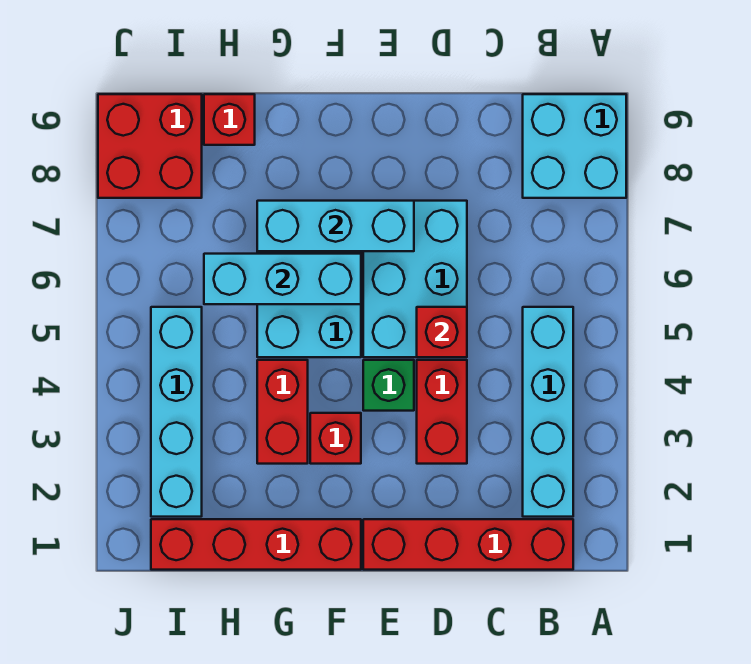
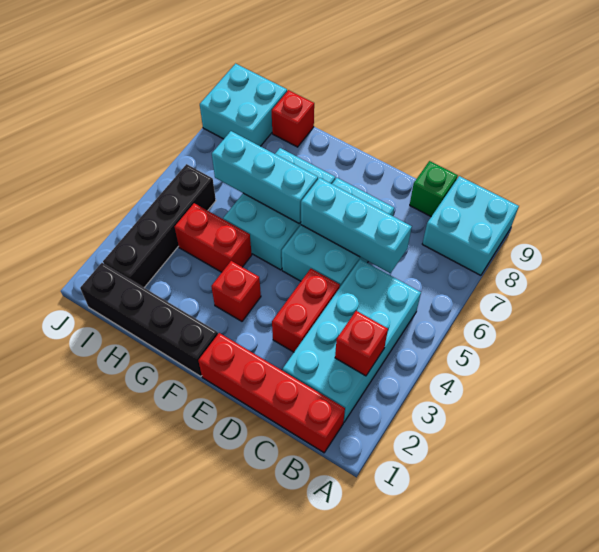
cyan brick B2:B5 level 1 -> cyan brick B2:C5 level 1
red brick D5 level 2 -> red brick B3 level 2
green brick E4 level 1 -> green brick C9 level 1
cyan brick E7:G7 level 2 -> cyan brick C6:E6 level 2
red brick F1:I1 level 1 -> black brick F1:I1 level 1
red brick G3:G4 level 1 -> red brick G4:H4 level 1
cyan brick I2:I5 level 1 -> black brick I2:I5 level 1
red brick I8:J9 level 1 -> cyan brick I8:J9 level 1

